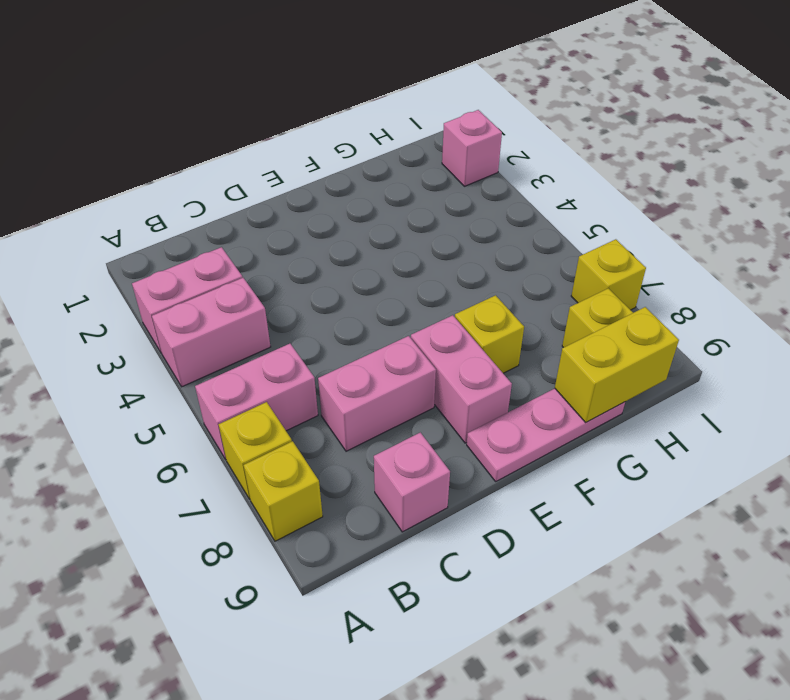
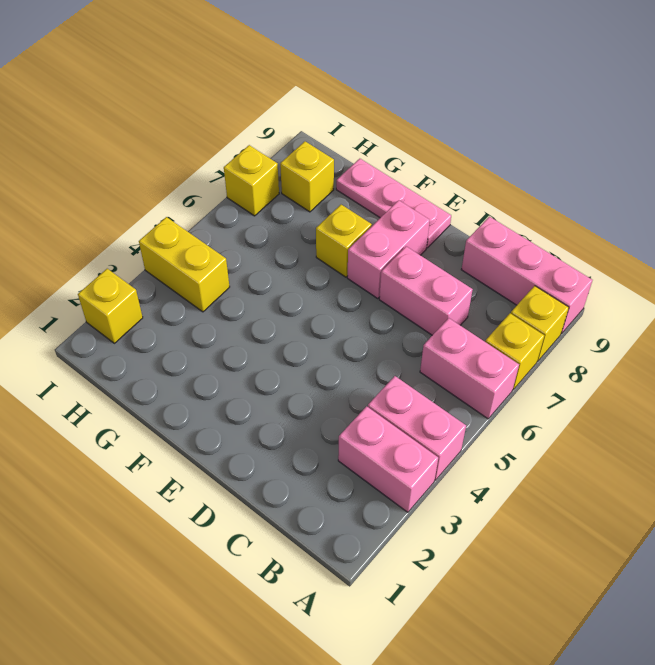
pink brick C9 level 1 -> pink brick A9:C9 level 1
yellow brick G9:H9 level 2 -> yellow brick H4:I4 level 1
pink brick I2 level 1 -> yellow brick I2 level 1

